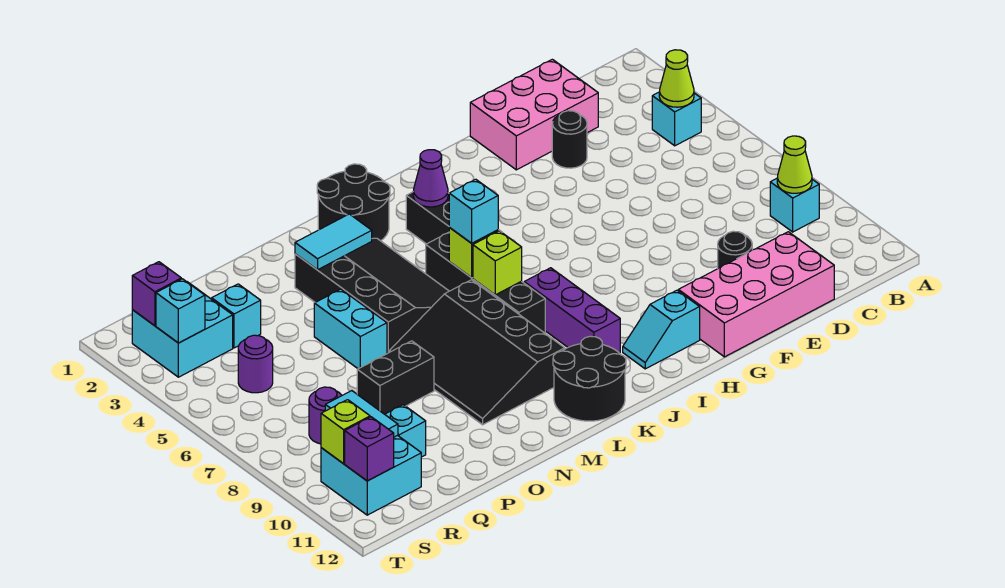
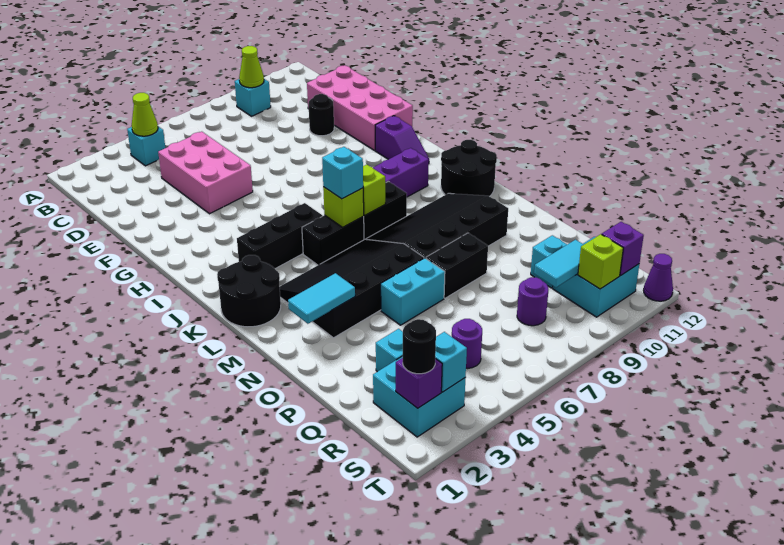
pink brick D1:F2 level 1 -> pink brick D4:F5 level 1
black round brick E3 level 1 -> black round brick S2 level 3
cyan slope H11:I11 level 1 top H -> purple slope H11:I11 level 1 top H
purple cone J3 level 2 -> purple cone T12 level 1
black slope L7:N10 level 1 top L -> black slope L7:N10 level 1 top N
cyan tile M3:N3 level 2 -> cyan tile N2:N3 level 2
black brick O8:P8 level 1 -> black brick O7:O8 level 1

